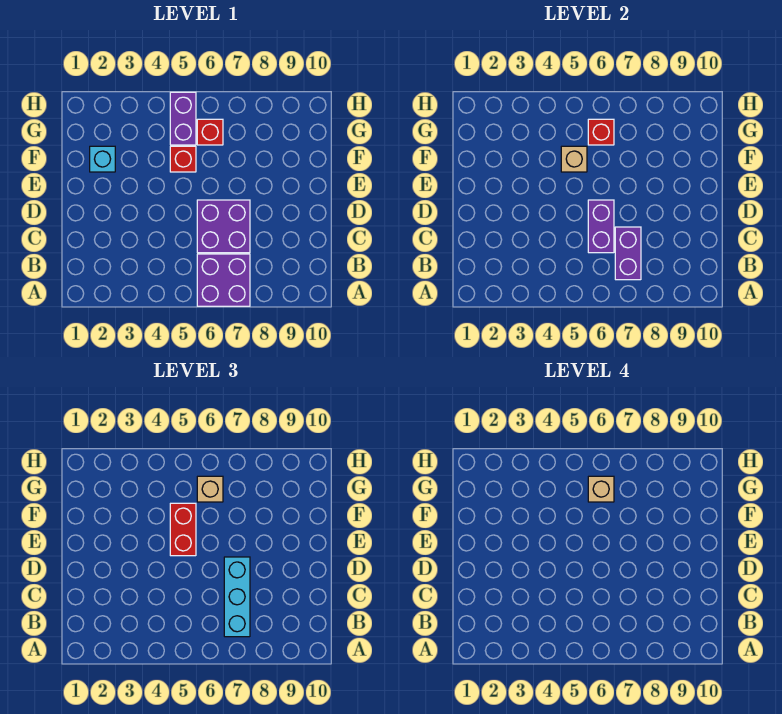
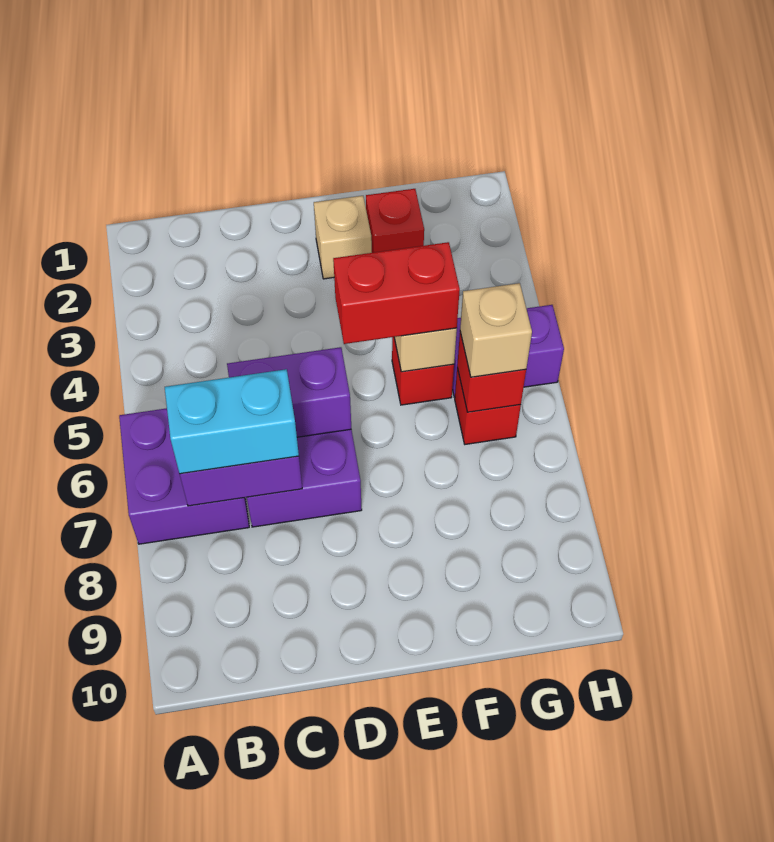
cyan brick B7:D7 level 3 -> cyan brick B7:C7 level 3
cyan brick F2 level 1 -> red brick F2 level 1
tan brick G6 level 4 -> tan brick E2 level 1

